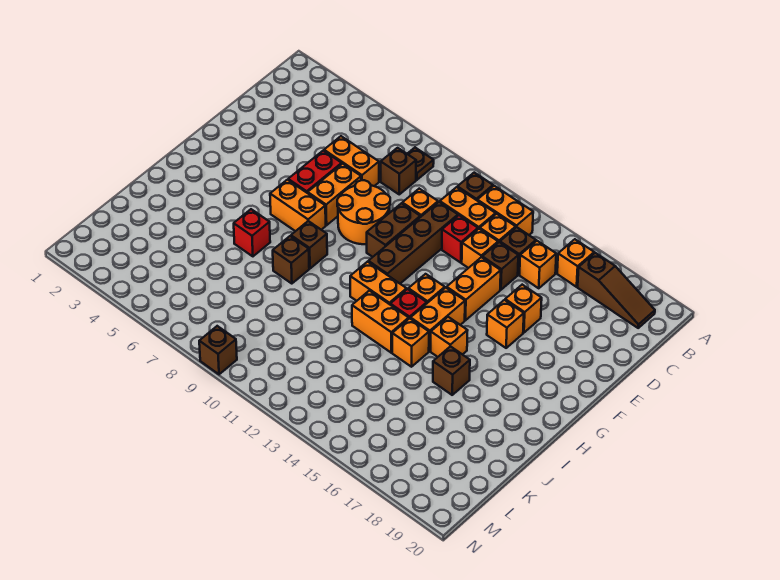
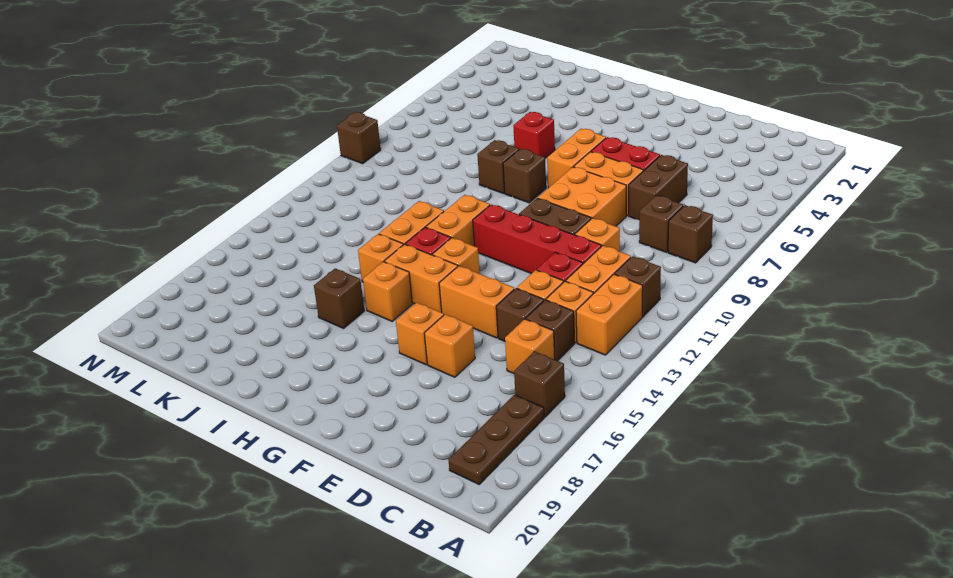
brown plate B8 level 1 -> brown brick B8 level 1
orange brick B16 level 1 -> brown brick B16 level 1
brown slope B17:B19 level 1 top 17 -> brown plate B17:B19 level 1
orange brick D6:D7 level 1 -> brown brick D6:D7 level 1
brown brick D11:G11 level 1 -> red brick D11:G11 level 1
orange round brick E8:F9 level 1 -> orange brick E8:F9 level 1

